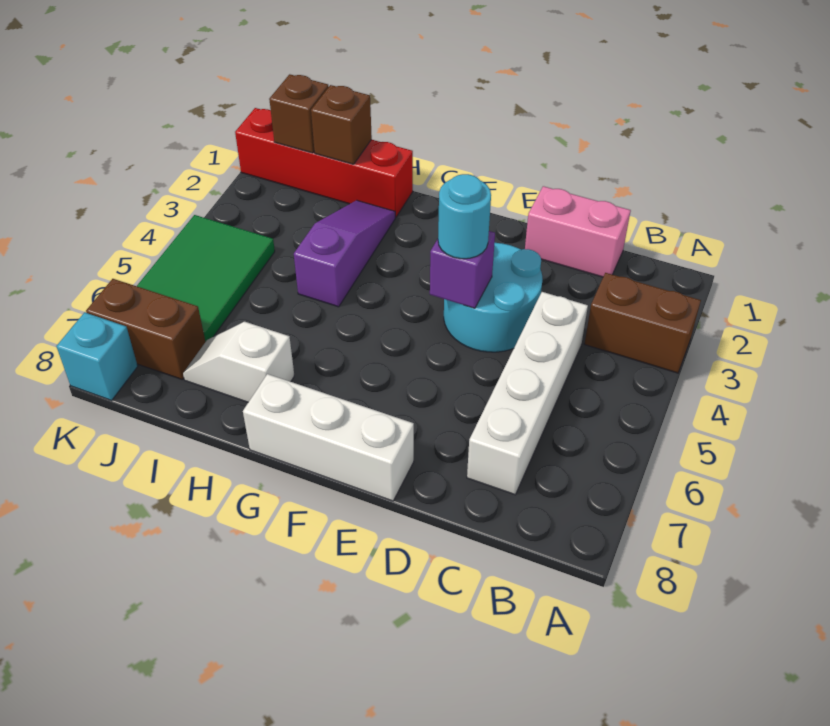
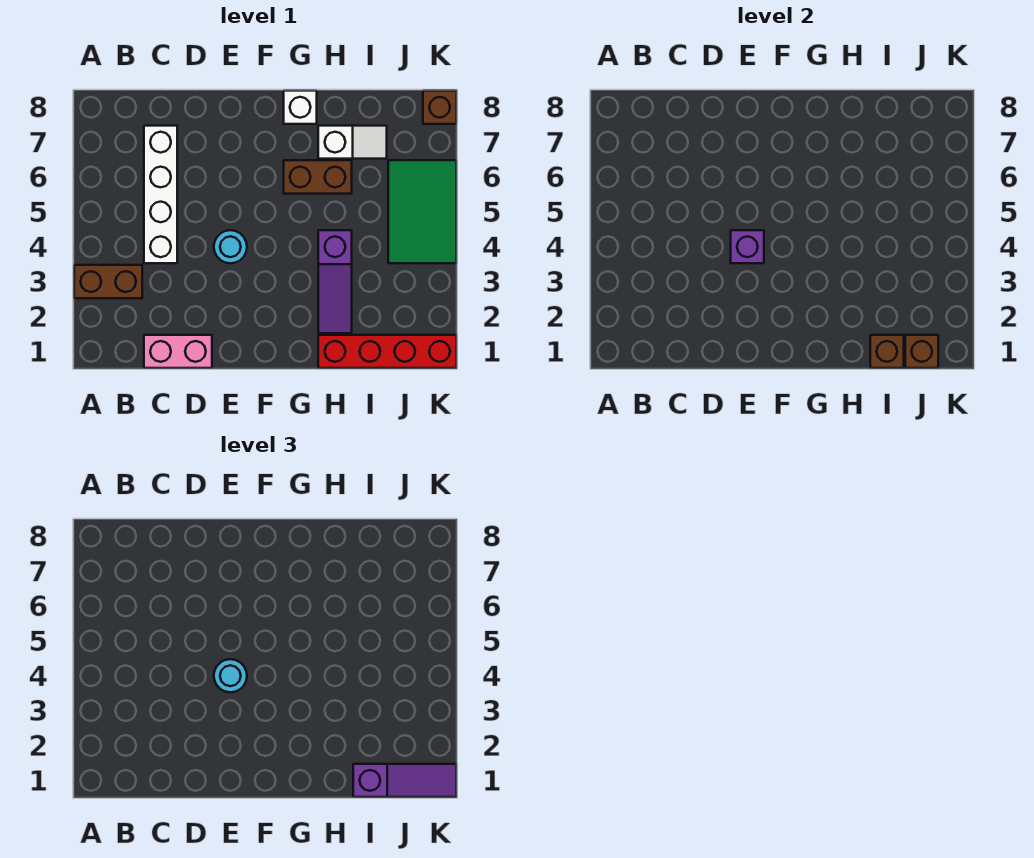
cyan round brick D3:E4 level 1 -> cyan round brick E4 level 1
white brick E8:G8 level 1 -> white brick G8 level 1
none -> purple slope I1:K1 level 3 top I
brown brick J7:K7 level 1 -> brown brick G6:H6 level 1
cyan brick K8 level 1 -> brown brick K8 level 1

